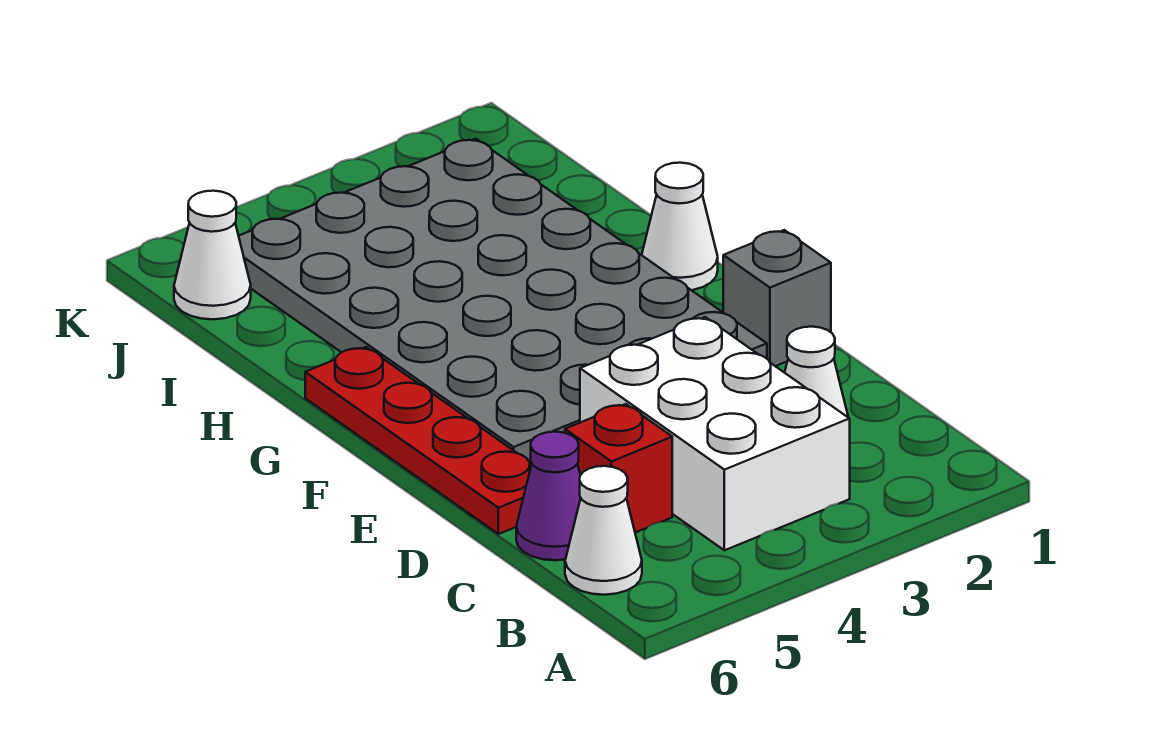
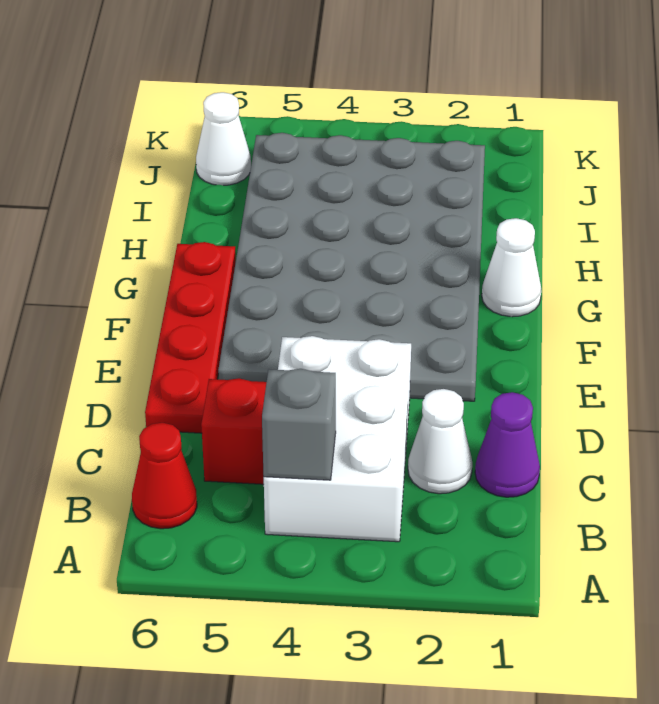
white cone B6 level 1 -> red cone B6 level 1
purple cone C6 level 1 -> purple cone C1 level 1
grey brick E1 level 1 -> grey brick B4 level 2

